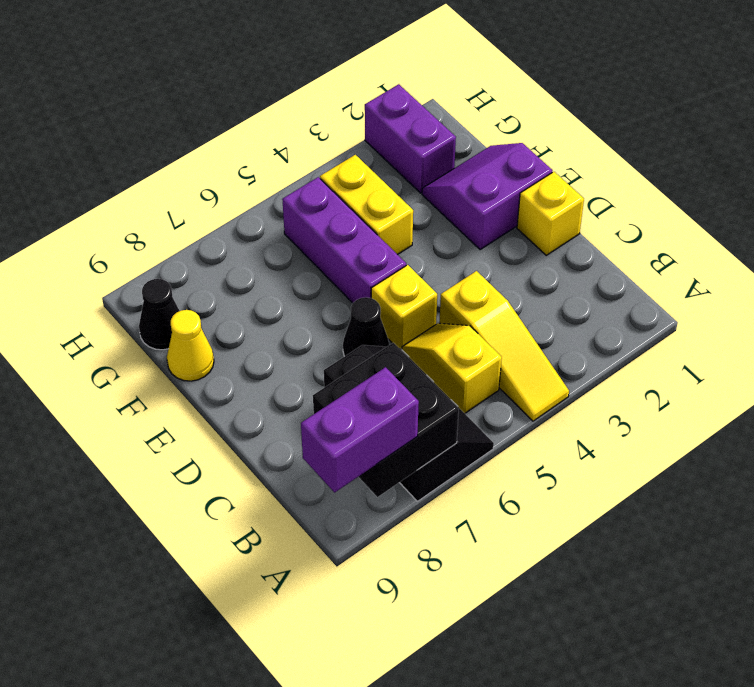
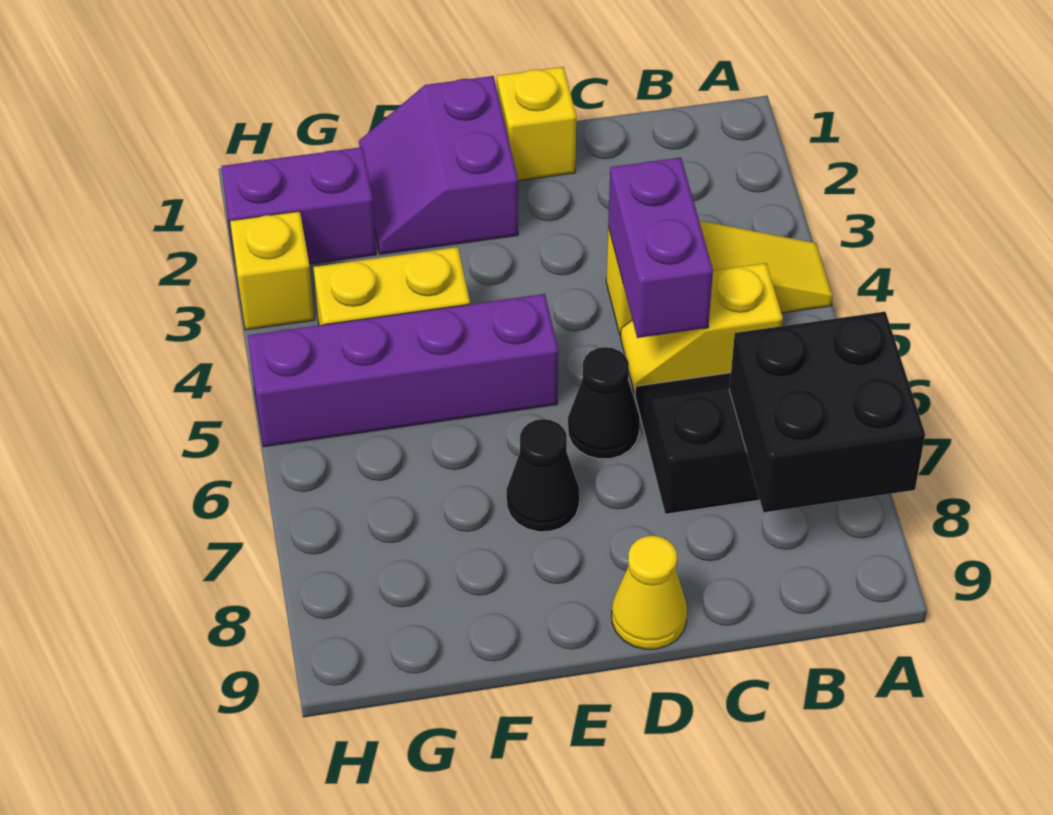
purple brick A8:A9 level 3 -> purple brick C4:C5 level 2
yellow brick D5 level 1 -> yellow brick H3 level 1
purple brick E5:G5 level 1 -> purple brick E5:H5 level 1
yellow cone F9 level 1 -> yellow cone D9 level 1
black cone G9 level 1 -> black cone E7 level 1

